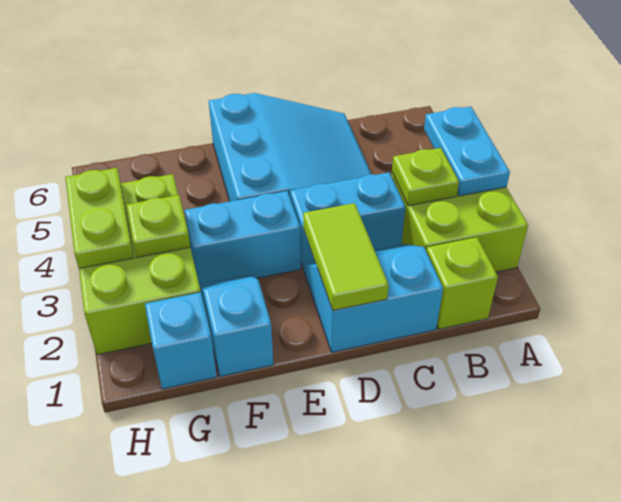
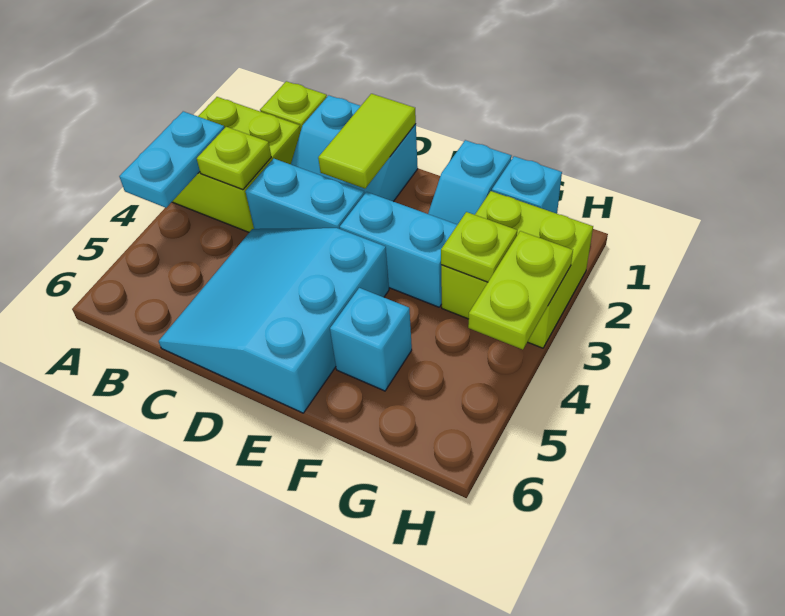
none -> cyan brick F5 level 1
lime brick G2:H4 level 1 -> lime brick G2:H3 level 1

